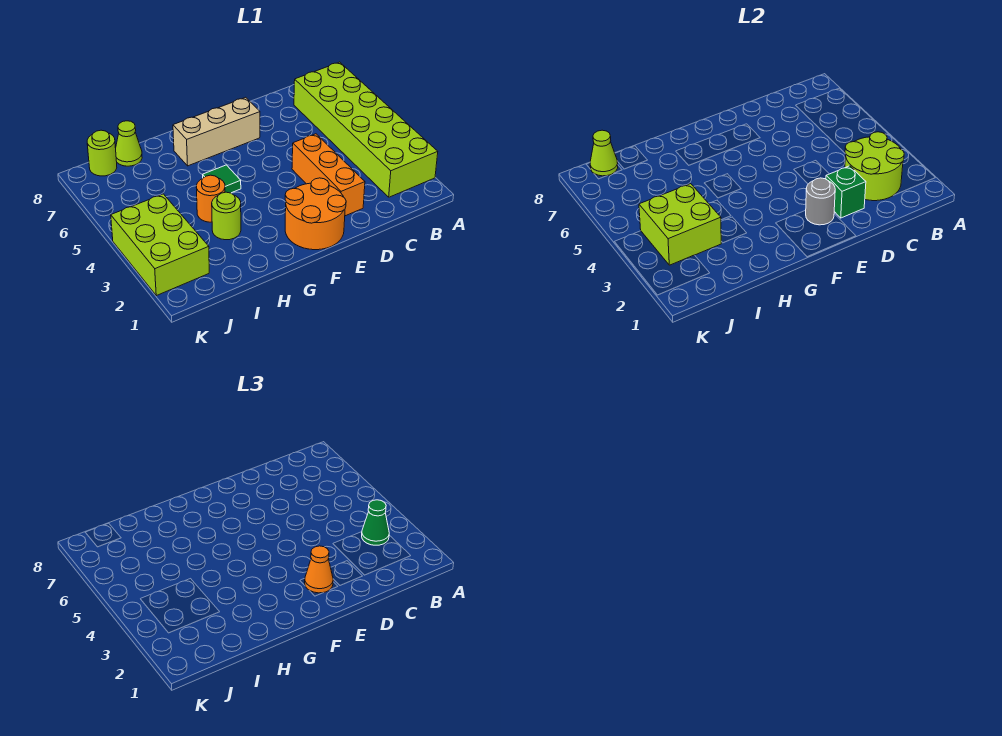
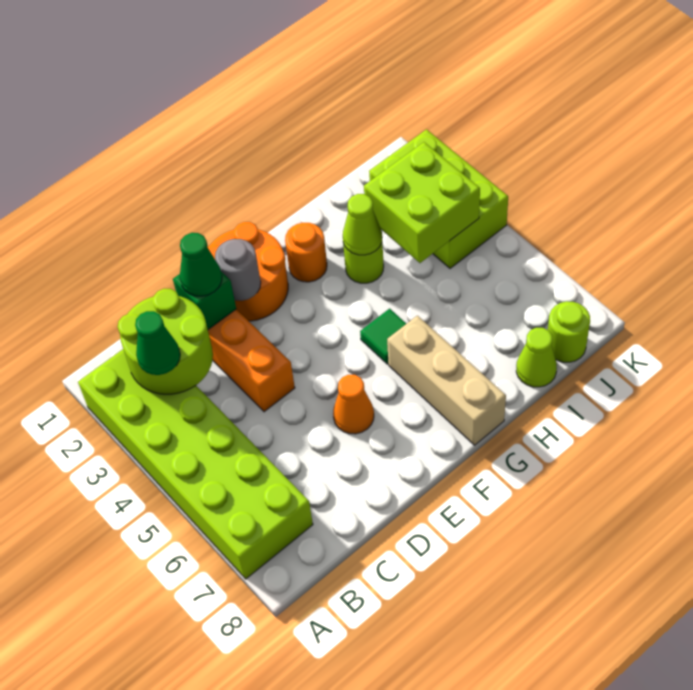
none -> green cone D2 level 3
orange cone E2 level 3 -> orange cone E6 level 1
tan brick E7:G7 level 1 -> tan brick G6:G8 level 1
orange round brick H4 level 1 -> orange round brick G2 level 1
lime cone J8 level 2 -> lime cone H3 level 2

